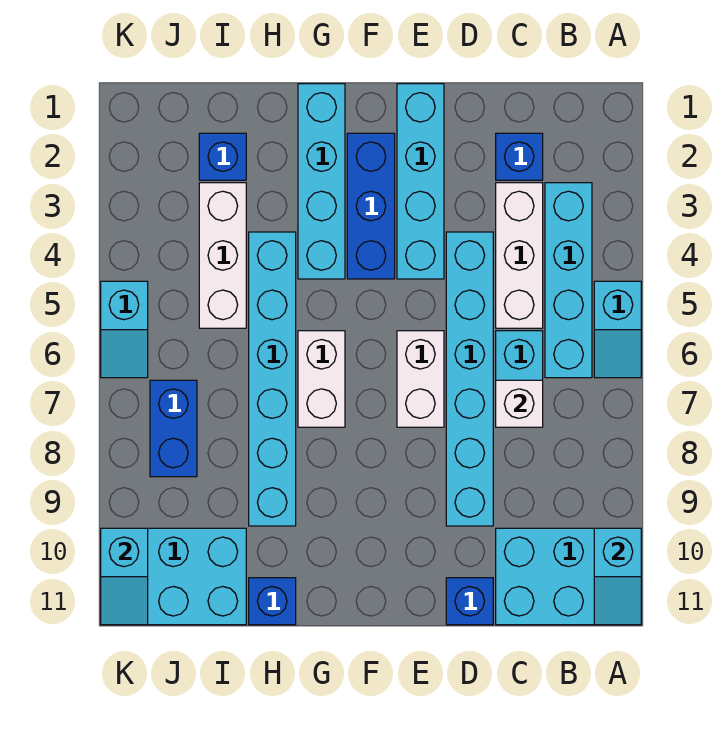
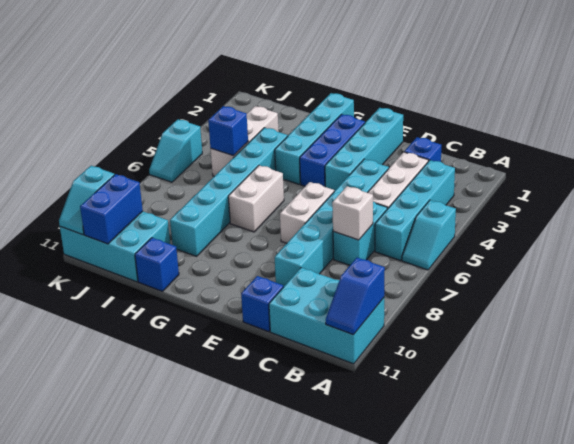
cyan slope A10:A11 level 2 top 10 -> blue slope A10:A11 level 2 top 10
blue brick I2 level 1 -> blue brick I5 level 2
blue brick J7:J8 level 1 -> blue brick J10:J11 level 2

